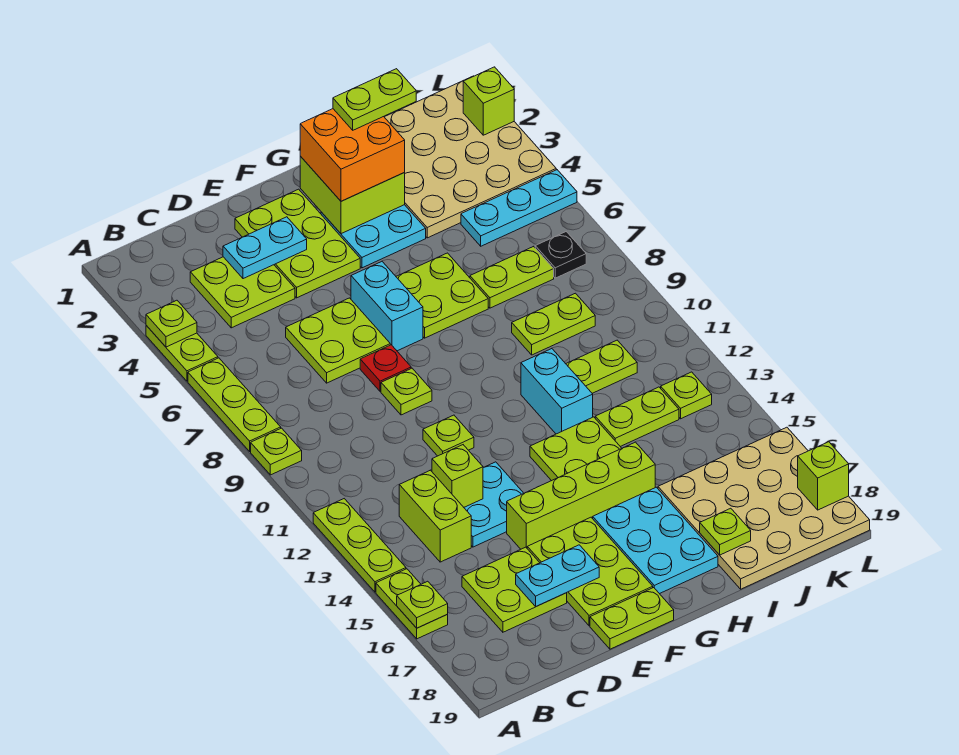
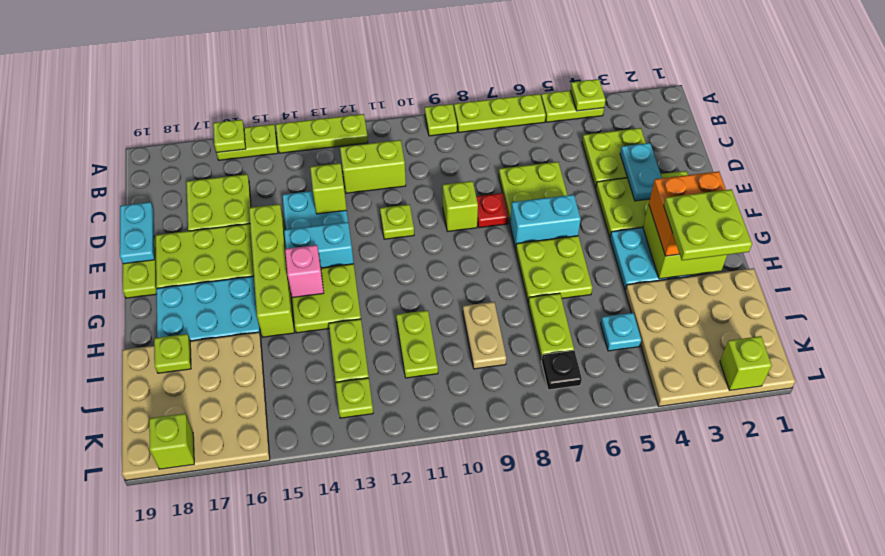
lime brick C13:C14 level 1 -> lime brick C11:C12 level 1
cyan plate D17:E17 level 2 -> cyan plate D19:E19 level 2
lime plate E9 level 1 -> lime brick E9 level 1
none -> pink brick G14 level 2
lime plate H2:I2 level 4 -> lime plate H2:I3 level 4
cyan brick H11:H12 level 1 -> cyan brick F13:F14 level 1
lime plate I9:J9 level 1 -> tan plate I9:J9 level 1
cyan plate J5:L5 level 1 -> cyan plate J5 level 1

